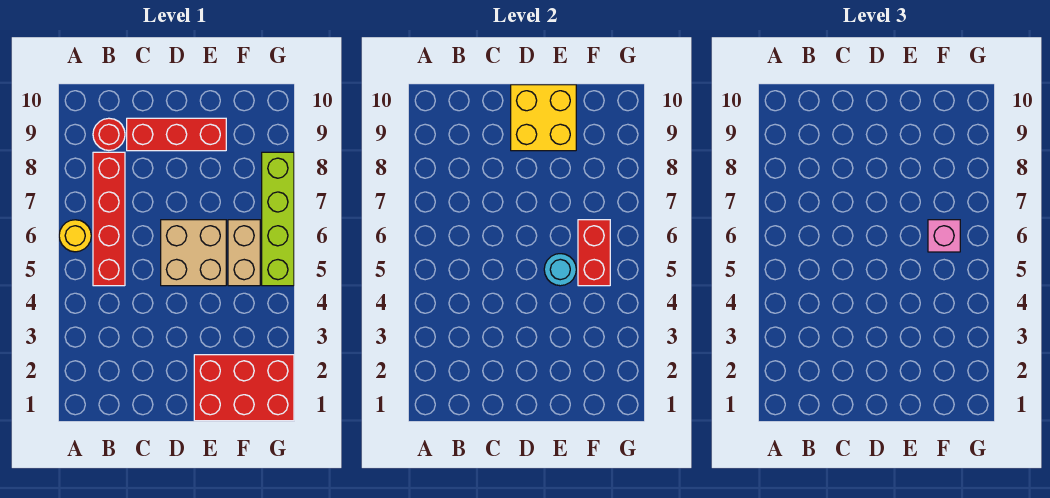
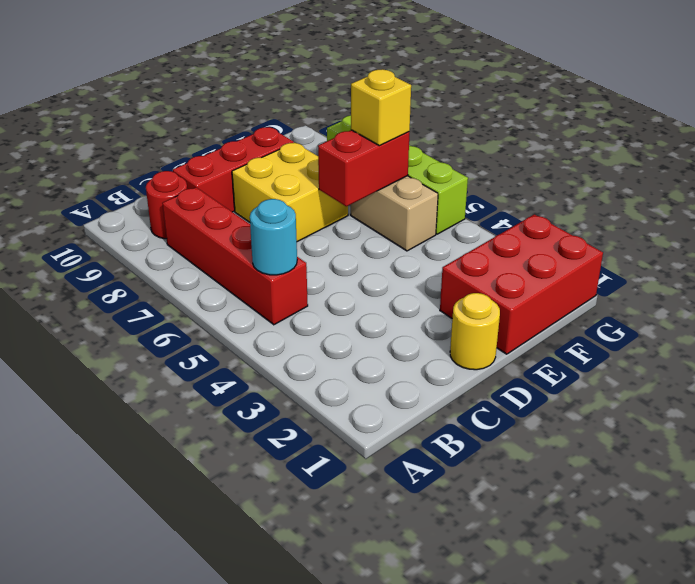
yellow round brick A6 level 1 -> yellow round brick D1 level 1
tan brick D5:E6 level 1 -> none
yellow brick D9:E10 level 2 -> yellow brick D7:E8 level 1
cyan round brick E5 level 2 -> cyan round brick B5 level 2
red brick F5:F6 level 2 -> red brick E6:F6 level 2
pink brick F6 level 3 -> yellow brick F6 level 3

